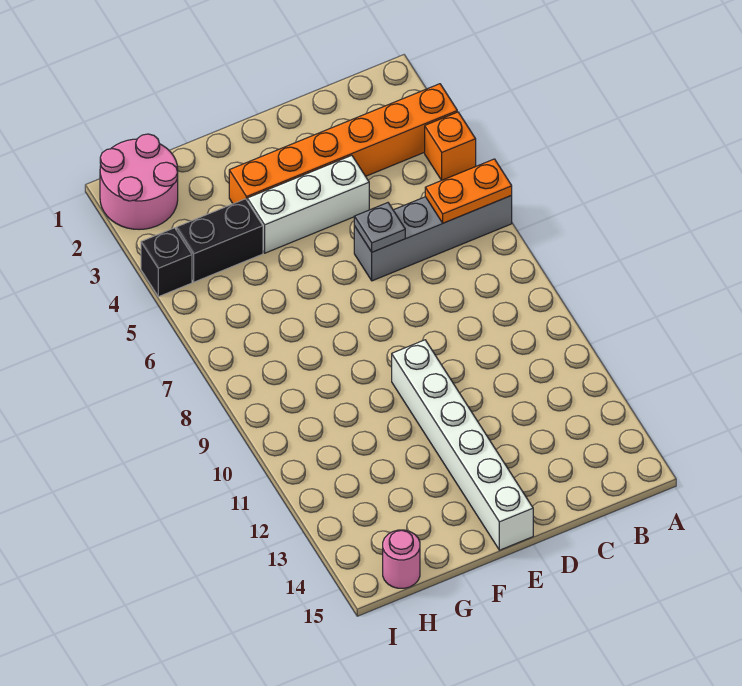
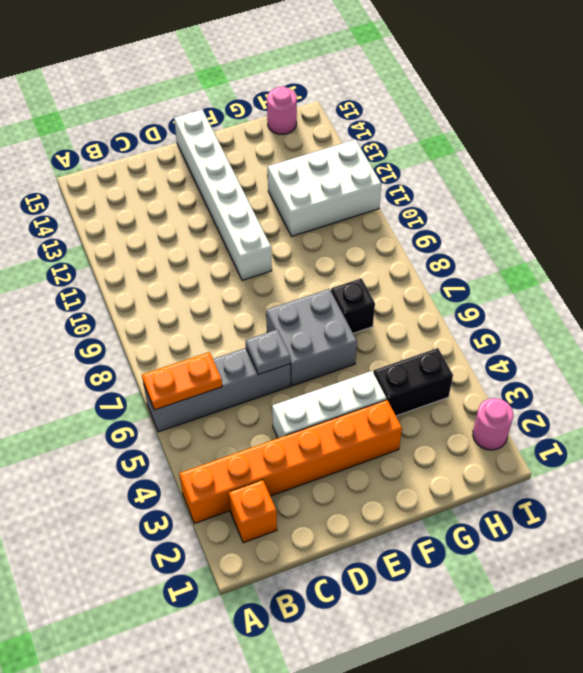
orange brick A4 level 1 -> orange brick B2 level 1
none -> grey brick E6:F7 level 1
none -> white brick G11:I12 level 1
pink round brick H1:I2 level 1 -> pink round brick I2 level 1
black brick I4 level 1 -> black brick G7 level 1

